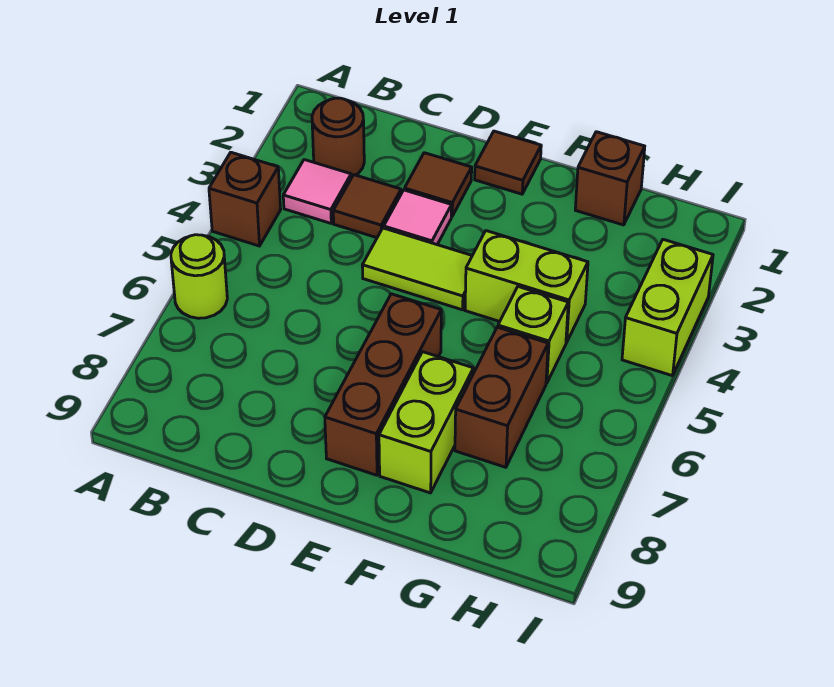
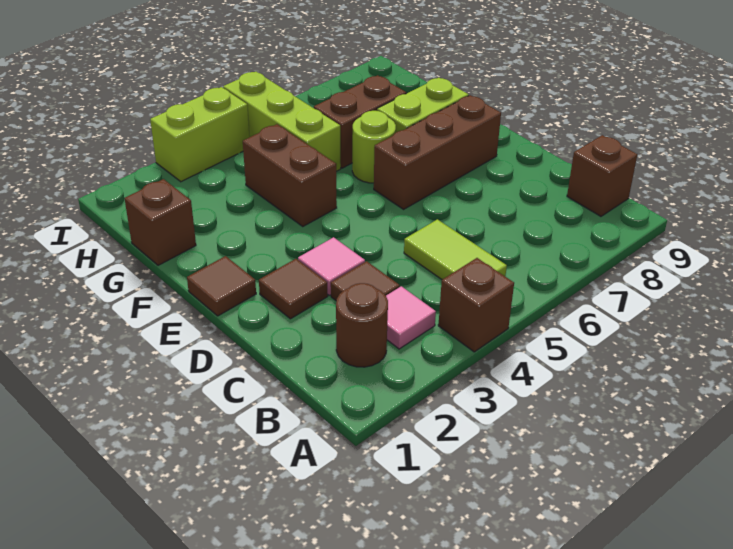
lime round brick A6 level 1 -> lime round brick F6 level 1
none -> brown brick B9 level 1
lime tile D4:E4 level 1 -> lime tile B5:C5 level 1
lime brick F4:G4 level 1 -> brown brick F4:G4 level 1
lime brick G5 level 1 -> lime brick G5:I5 level 1

